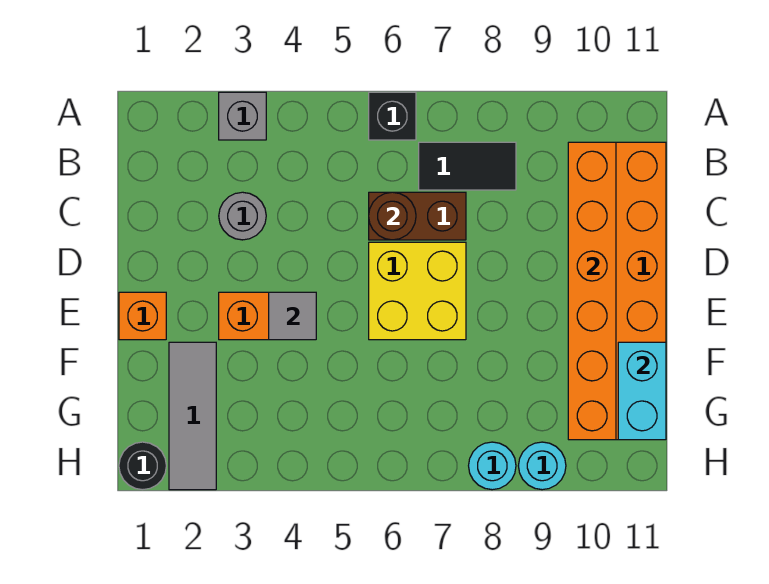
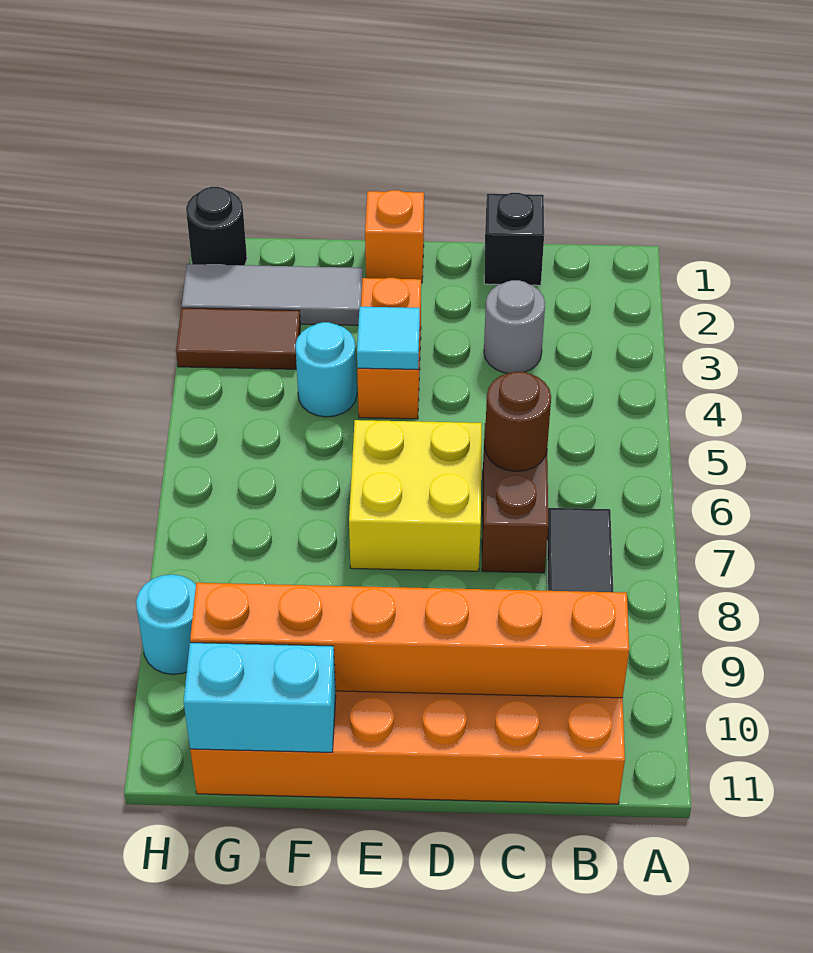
grey brick A3 level 1 -> none
black brick A6 level 1 -> black brick C1 level 1
grey tile E4 level 2 -> cyan tile E4 level 2
none -> brown tile G3:H3 level 1
cyan round brick H8 level 1 -> cyan round brick F4 level 1

